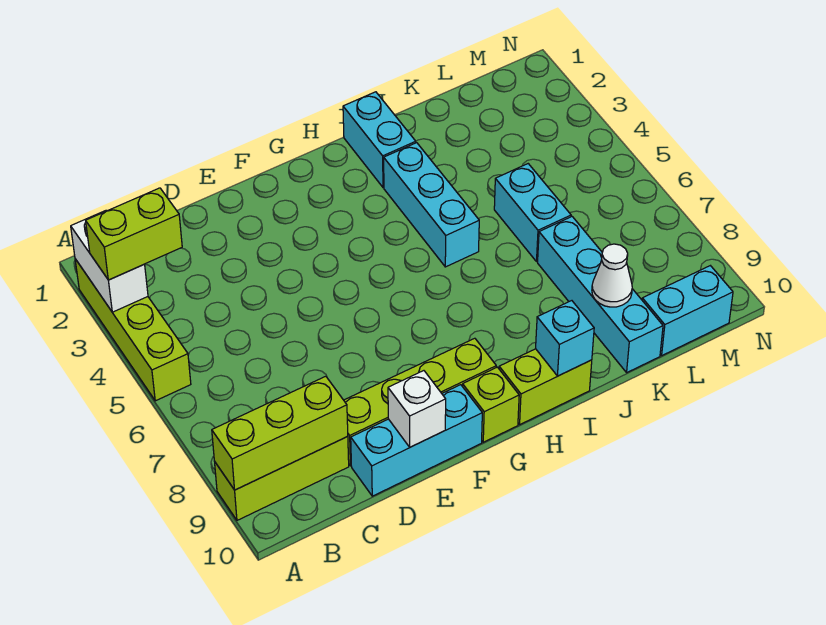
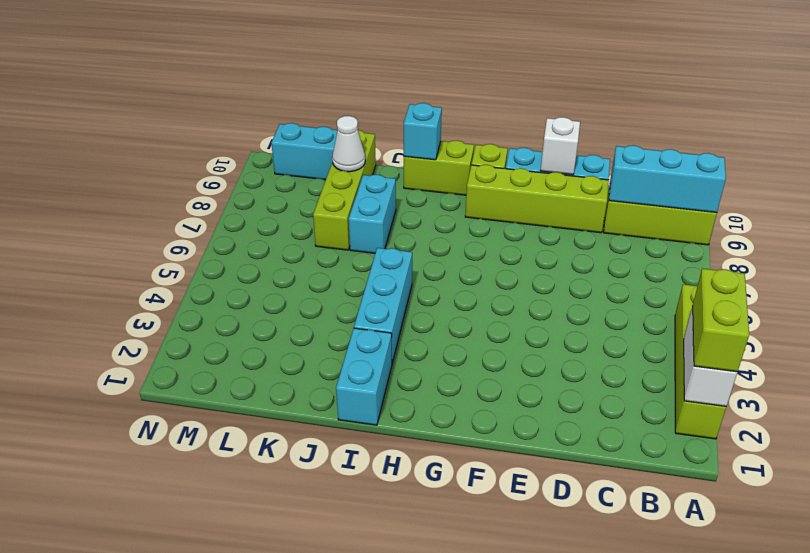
lime brick A3:B3 level 3 -> lime brick A2:A3 level 3
lime brick A9:C9 level 2 -> cyan brick A9:C9 level 2
cyan brick K5:K6 level 1 -> cyan brick J7:J8 level 1
cyan brick K7:K10 level 1 -> lime brick K7:K10 level 1

